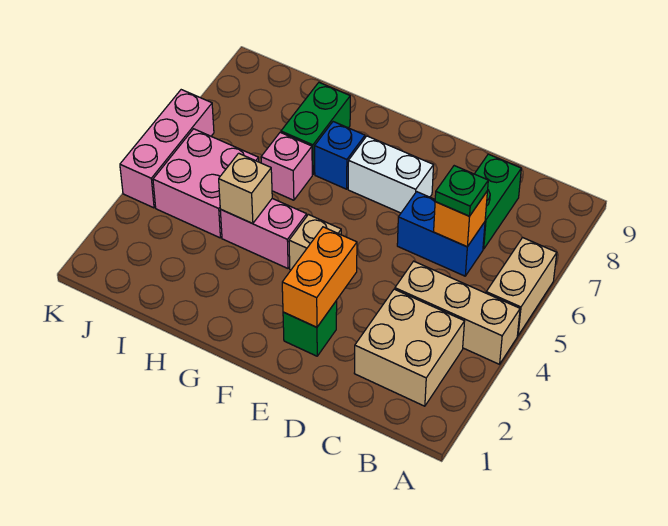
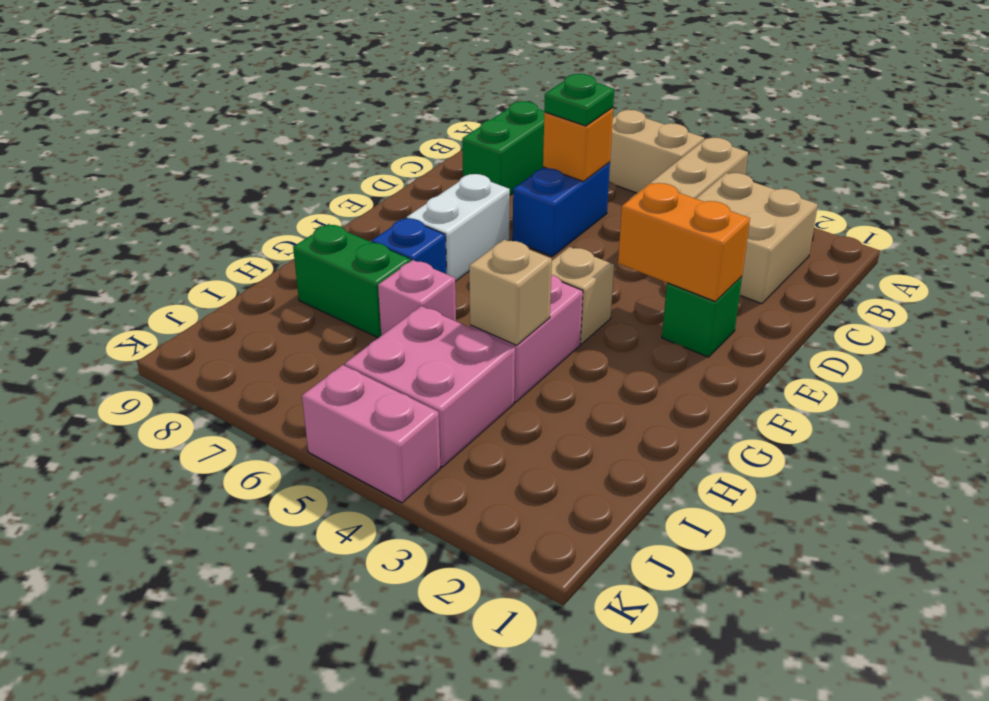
green brick C7:C8 level 1 -> green brick B8:C8 level 1
pink brick K4:K6 level 1 -> pink brick K4:K5 level 1

